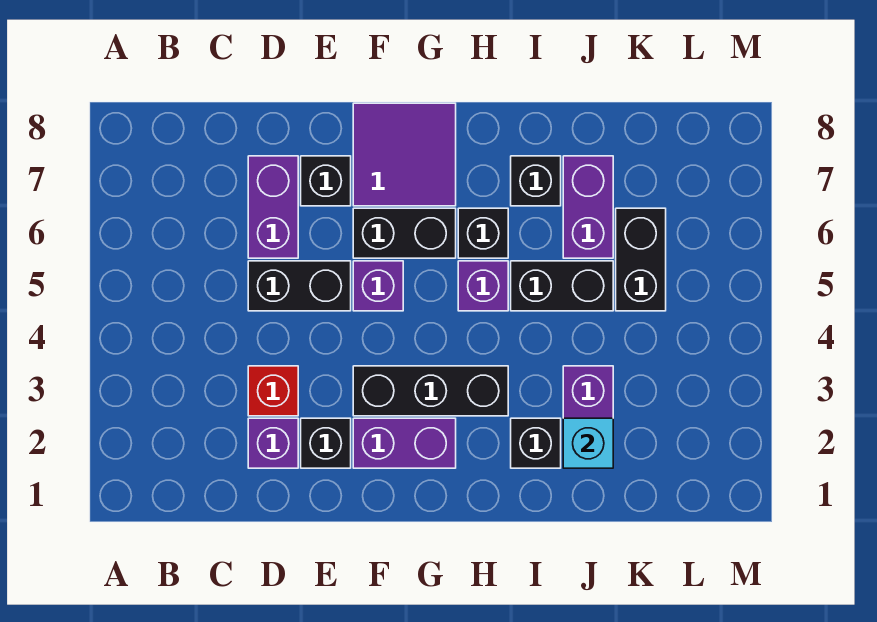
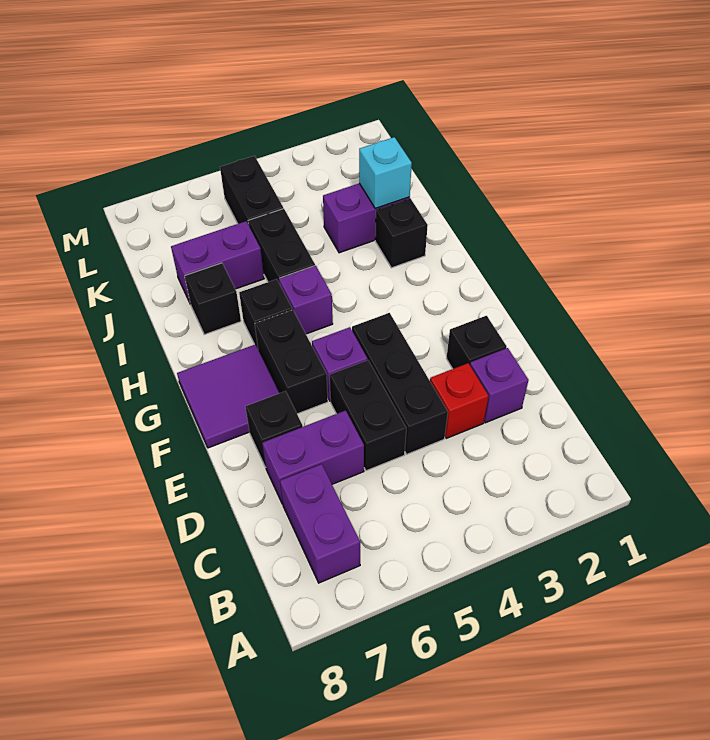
purple brick F2:G2 level 1 -> purple brick B7:C7 level 1
black brick F3:H3 level 1 -> black brick D4:F4 level 1
black brick K5:K6 level 1 -> black brick K5:L5 level 1

